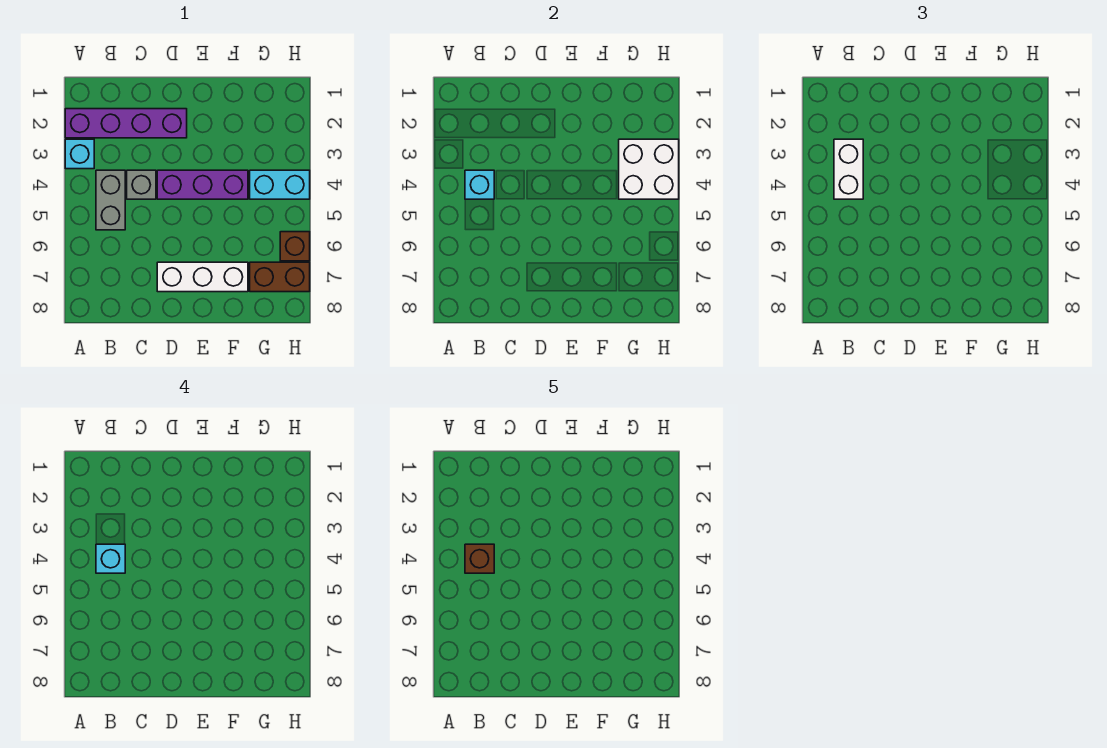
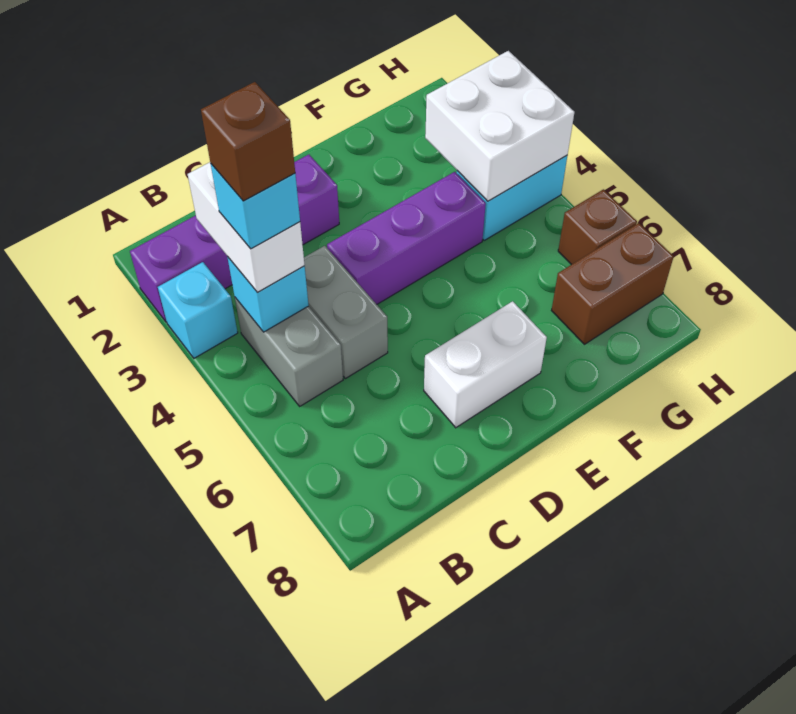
grey brick C4 level 1 -> grey brick C4:C5 level 1
white brick D7:F7 level 1 -> white brick D7:E7 level 1

